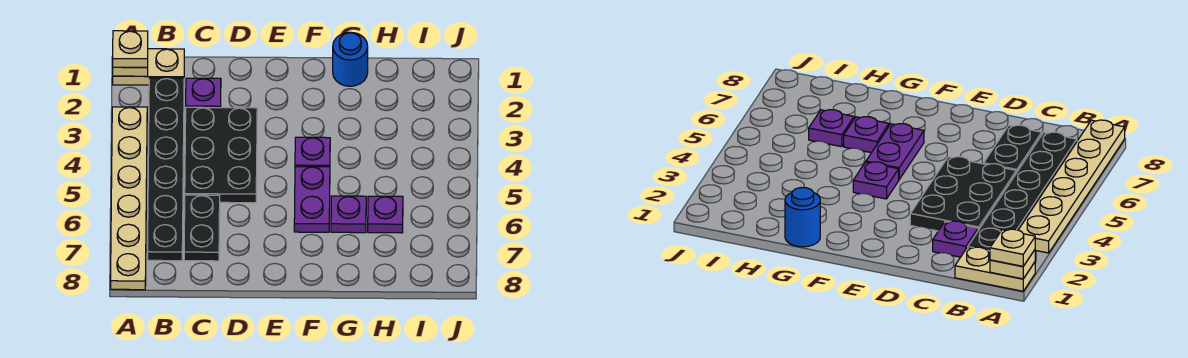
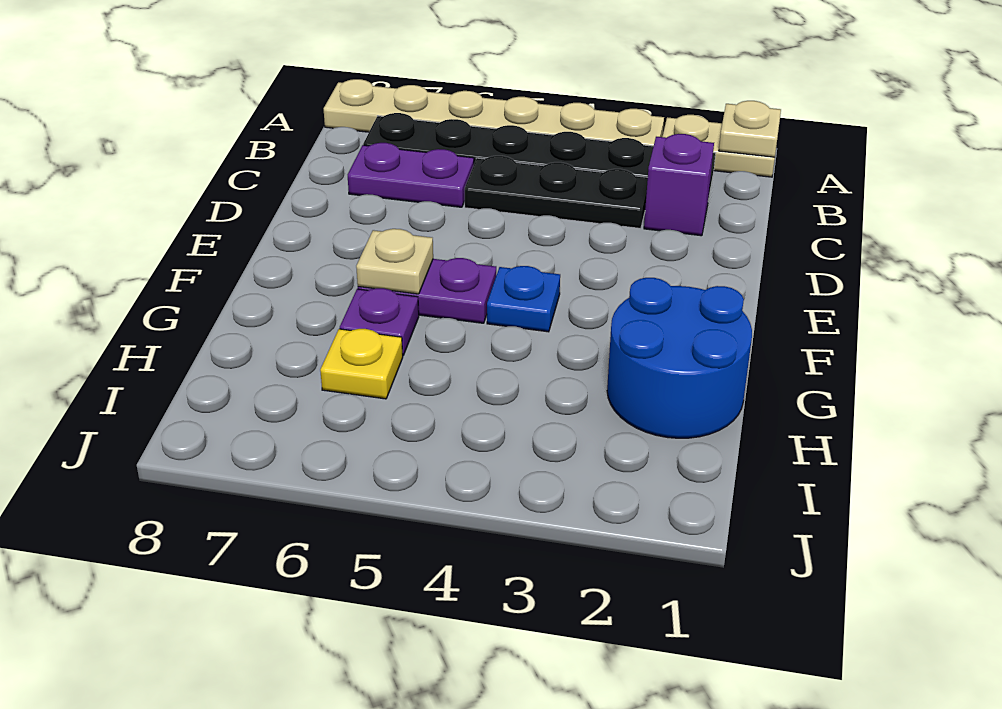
tan plate A1:B1 level 1 -> tan plate A1:A2 level 1
tan plate A1 level 3 -> tan plate F6 level 2
purple plate C2 level 1 -> purple brick C2 level 1
black plate C3:D5 level 1 -> black plate C3:C5 level 1
black plate C6:C7 level 1 -> purple plate C6:C7 level 1
purple plate F4 level 1 -> blue plate F4 level 1
blue round brick G1 level 1 -> blue round brick G1:H2 level 1
purple plate H6 level 1 -> yellow plate H6 level 1

